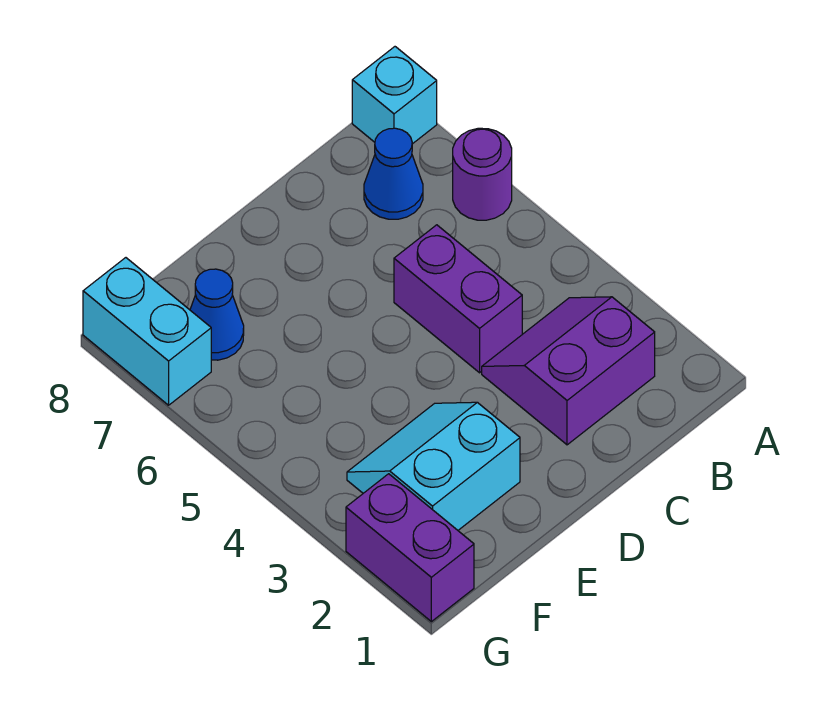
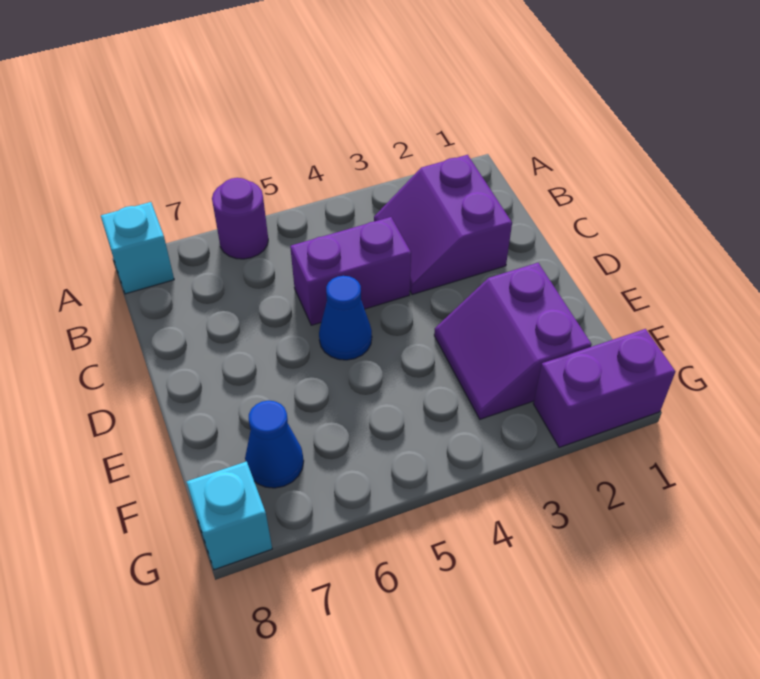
blue cone B7 level 1 -> blue cone D5 level 1
cyan slope E2:F3 level 1 top 2 -> purple slope E2:F3 level 1 top 2
cyan brick G7:G8 level 1 -> cyan brick G8 level 1

